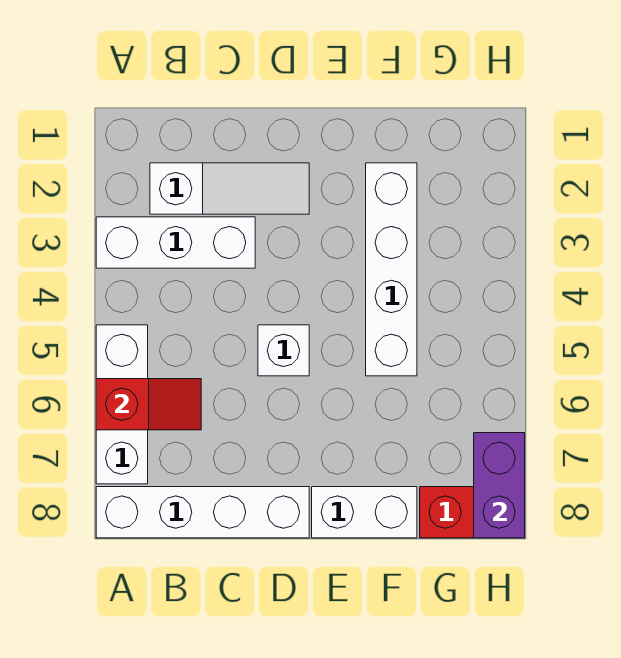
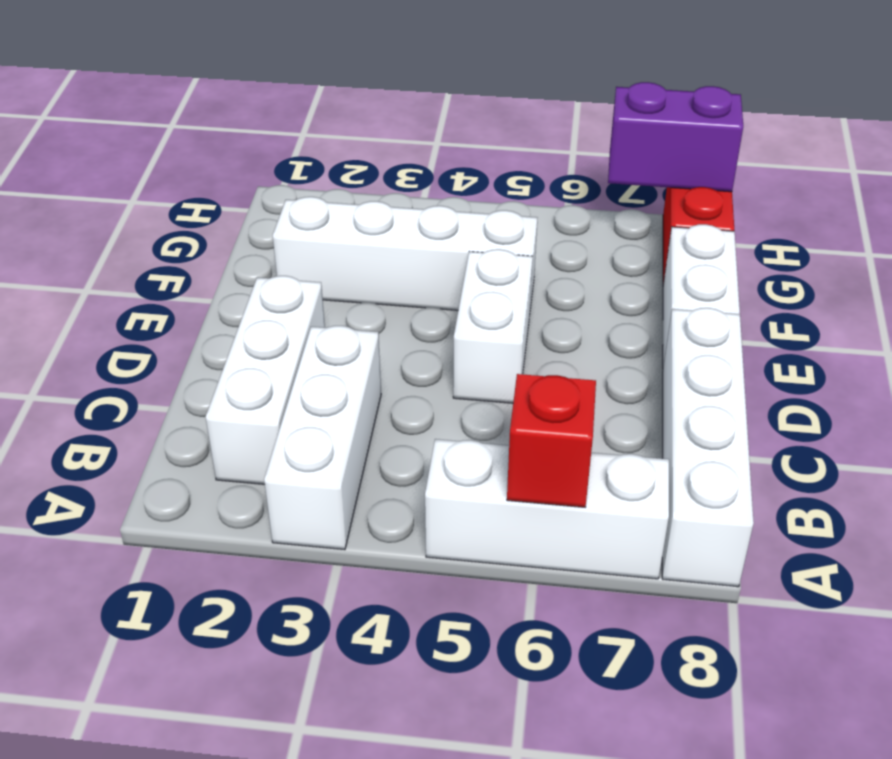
white slope B2:D2 level 1 top B -> white brick B2:D2 level 1
white brick D5 level 1 -> white brick D5:E5 level 1

